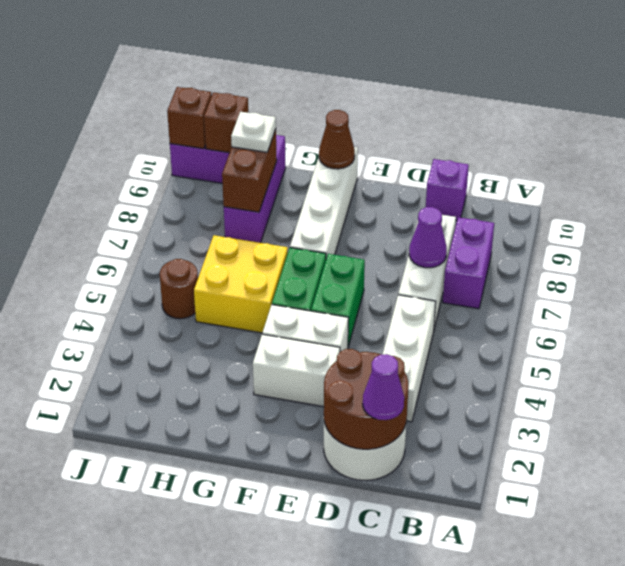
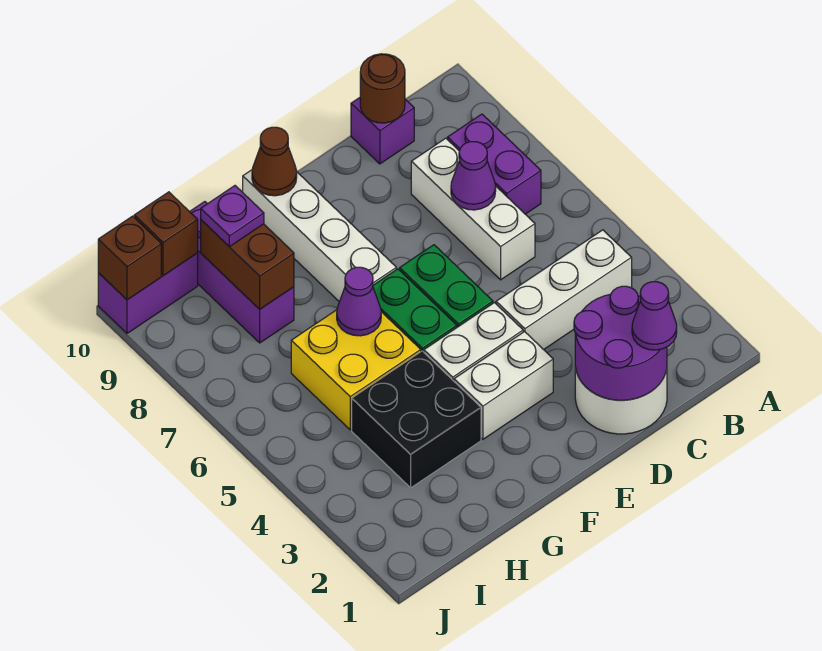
brown round brick C1:D2 level 2 -> purple round brick C1:D2 level 2
white brick C3:C5 level 1 -> white brick B4:D4 level 1
none -> black brick G3:H4 level 1
none -> purple cone G6 level 2
white plate H9 level 3 -> purple plate H9 level 3
brown round brick I5 level 1 -> brown round brick C10 level 2

